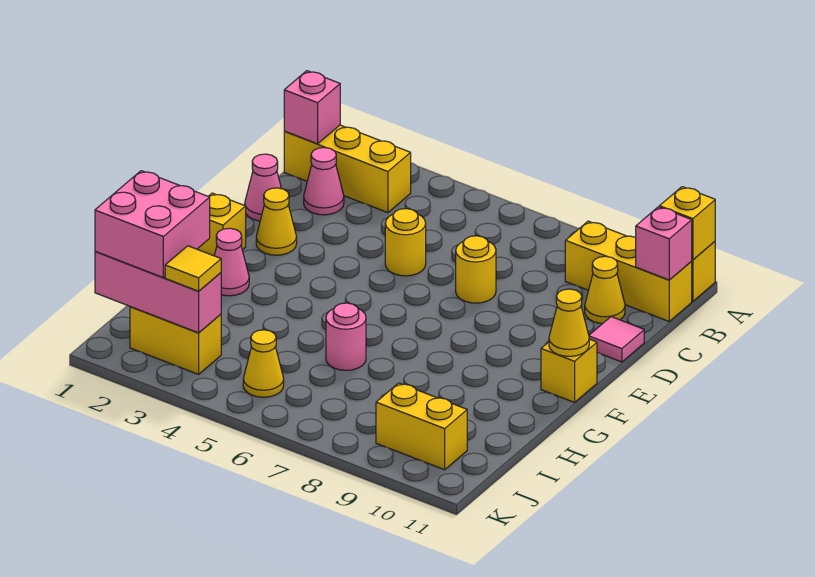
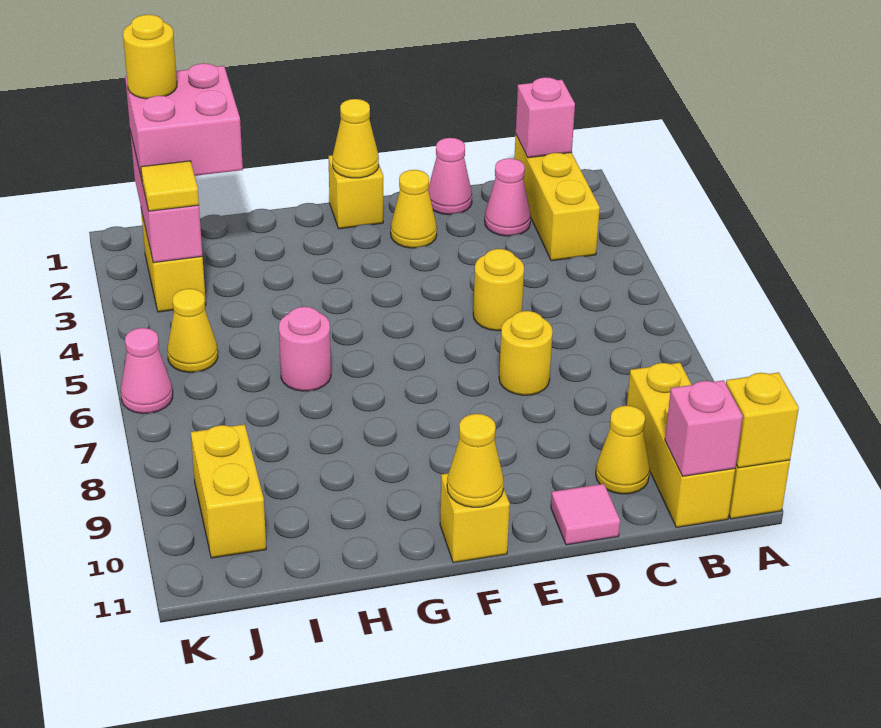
none -> yellow cone F1 level 2
pink cone G2 level 1 -> pink cone K6 level 1
none -> yellow round brick J1 level 4

